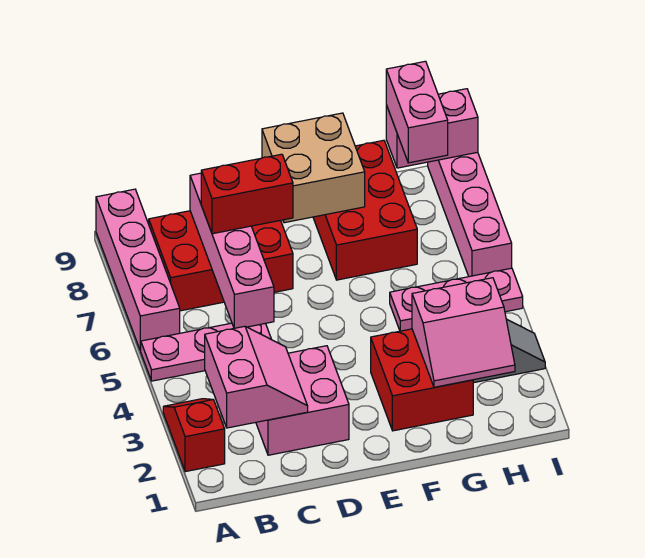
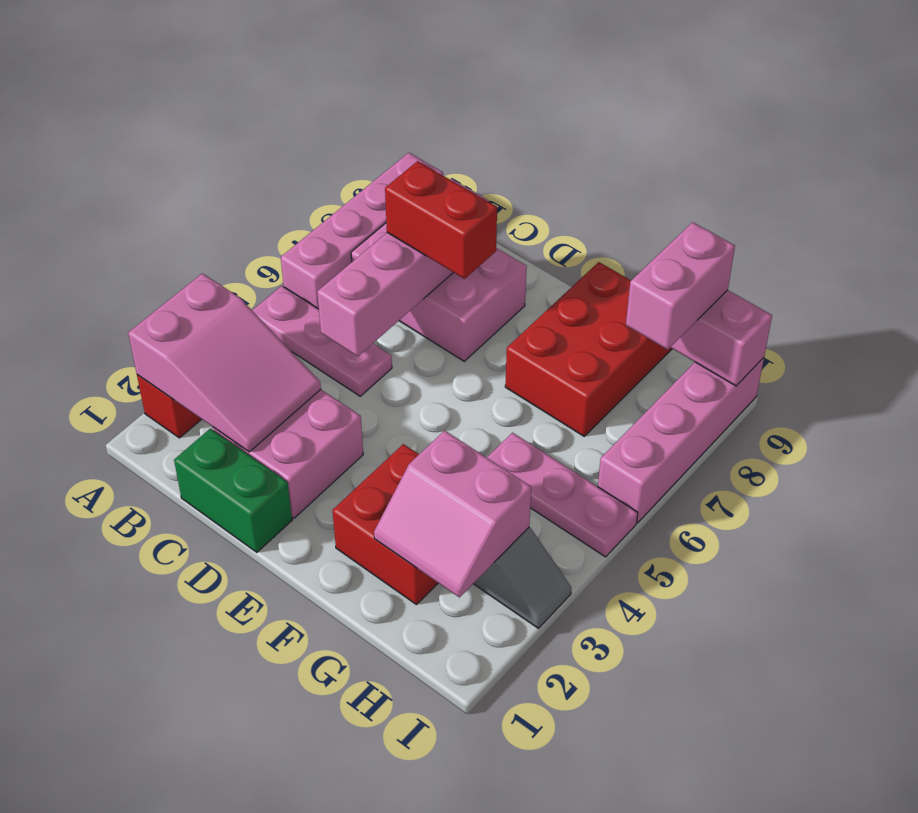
pink slope B2:C3 level 2 top B -> pink slope A2:C3 level 2 top A
red brick B7:D8 level 1 -> pink brick B7:D8 level 1
none -> green brick C1:D1 level 1
tan brick E8:F9 level 2 -> none

